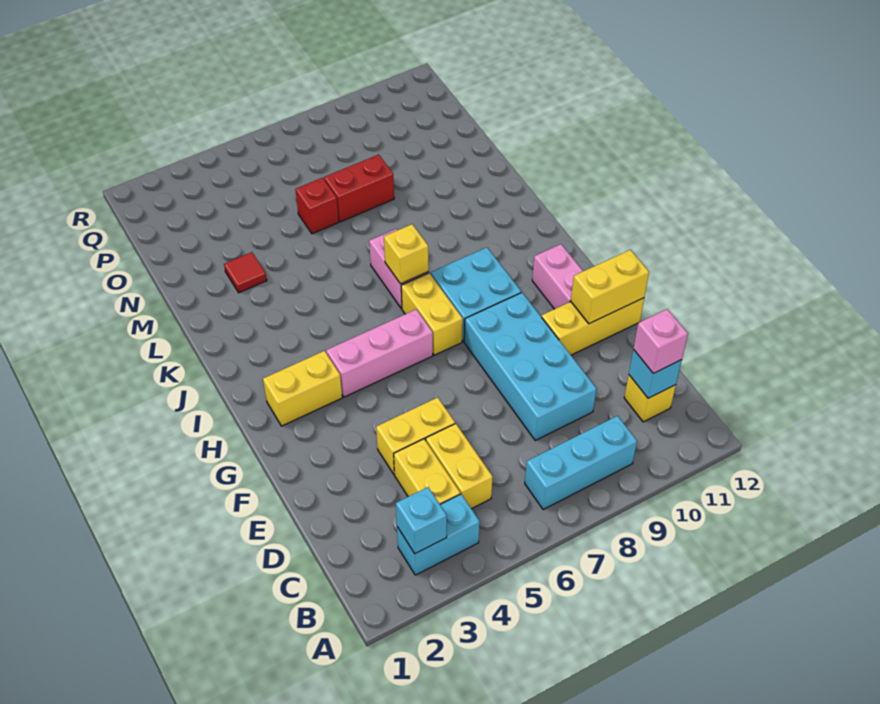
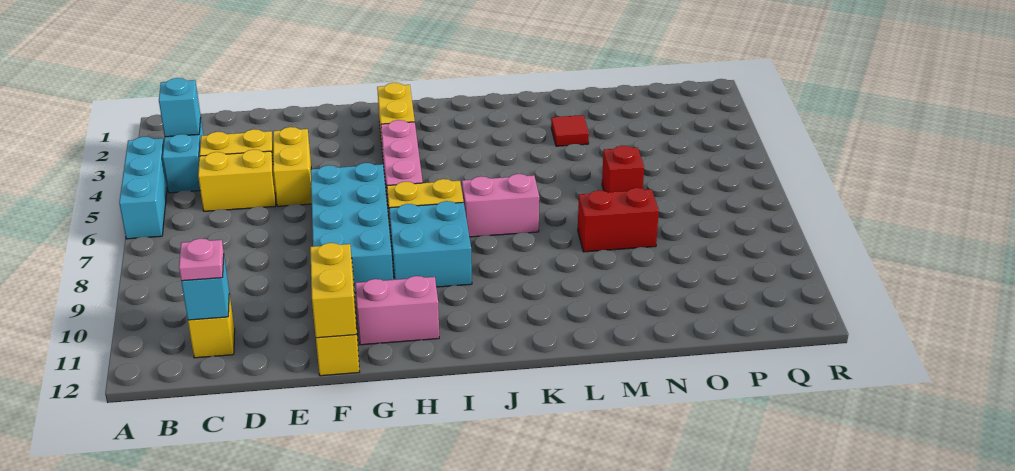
cyan brick B7:B9 level 1 -> cyan brick A4:A6 level 1
pink brick C11 level 3 -> pink plate C11 level 3
cyan brick D8:G9 level 1 -> cyan brick F6:G9 level 1
yellow brick J7 level 2 -> none
red brick N7:N8 level 1 -> red brick M8:N8 level 1

